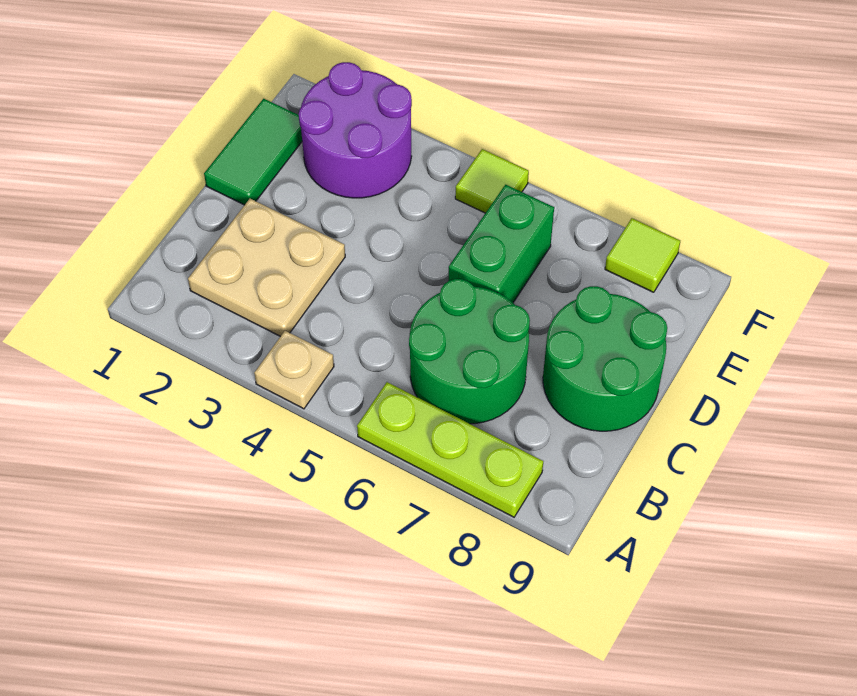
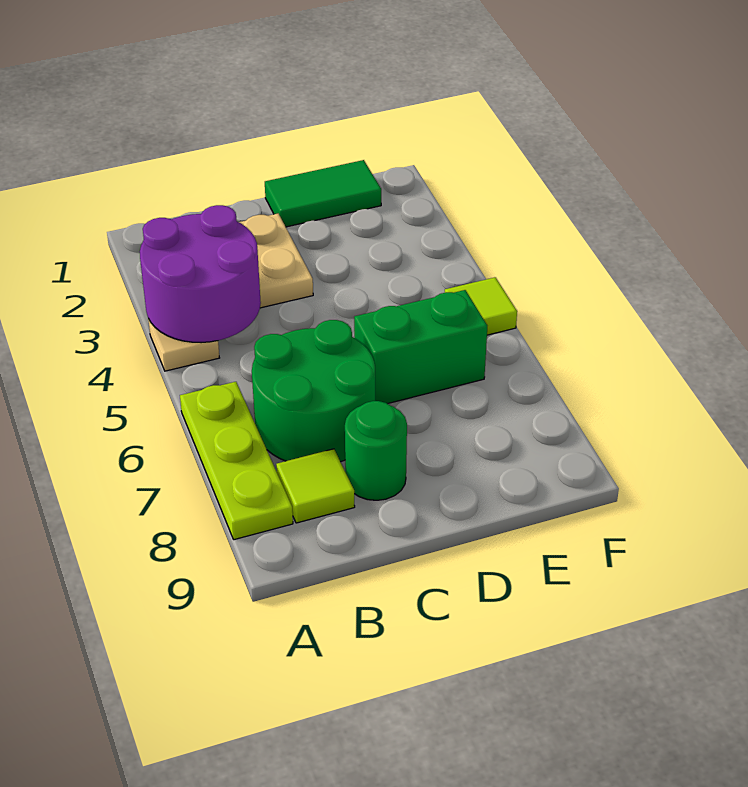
green round brick C8:D9 level 1 -> green round brick C8 level 1
purple round brick E2:F3 level 1 -> purple round brick A3:B4 level 2
lime tile F8 level 1 -> lime tile B8 level 1

